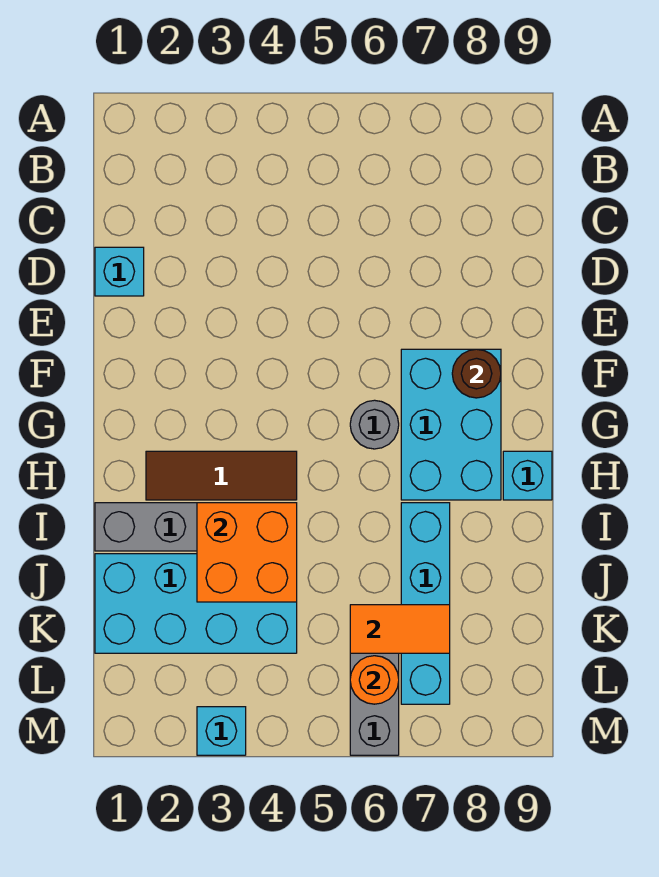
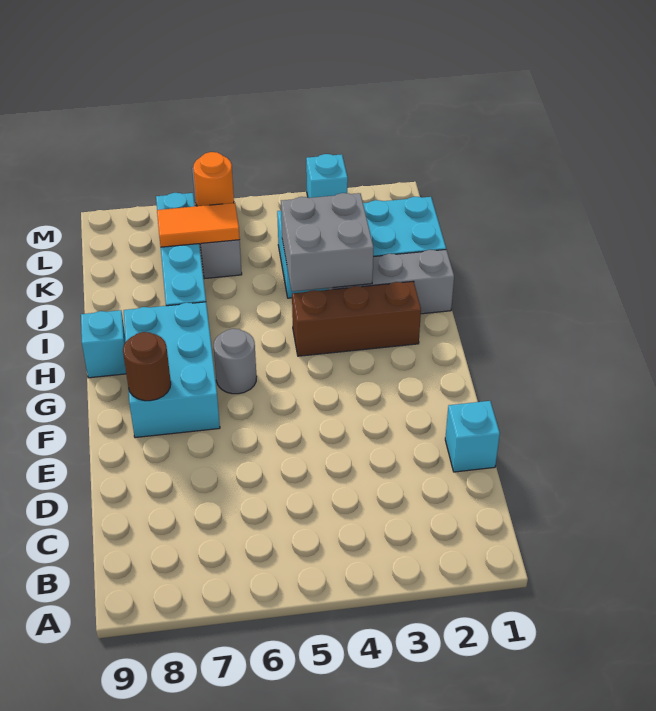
brown tile H2:H4 level 1 -> brown brick H2:H4 level 1
orange brick I3:J4 level 2 -> grey brick I3:J4 level 2

